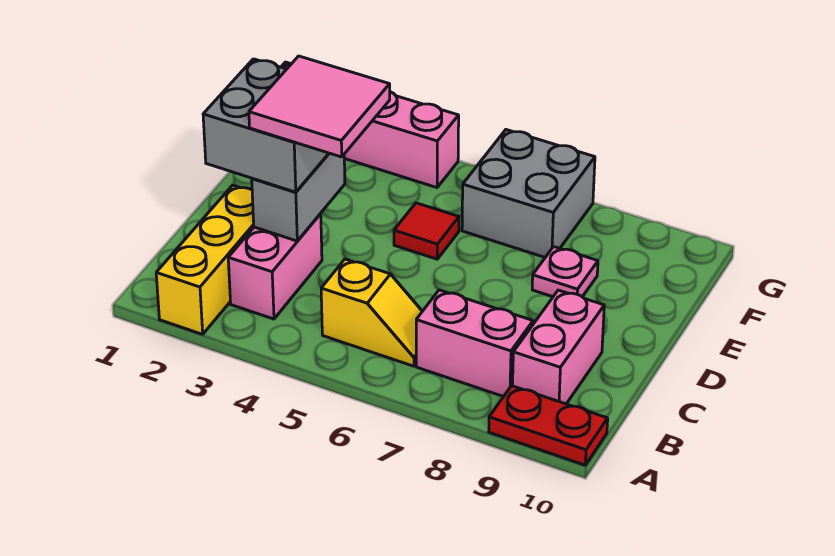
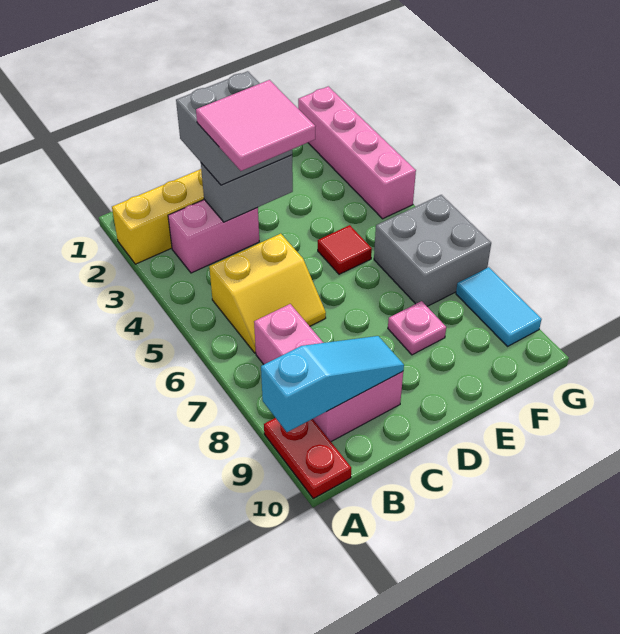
none -> cyan slope A9:C9 level 2 top A
yellow slope B5:B6 level 1 top 5 -> yellow slope B5:C6 level 1 top 5
none -> cyan tile G8:G9 level 1

